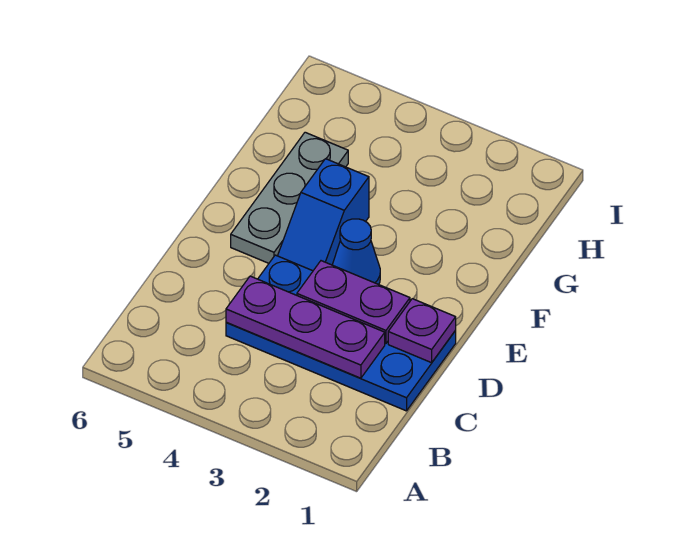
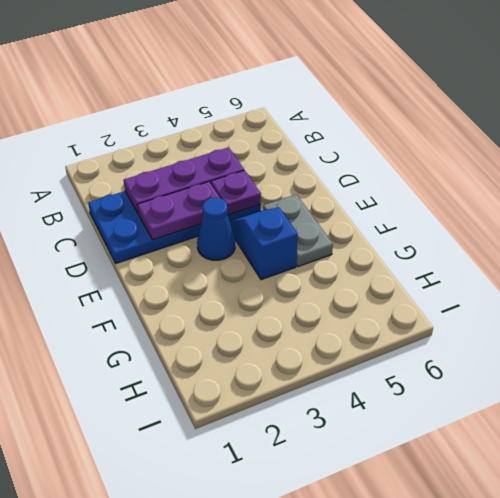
purple plate D1 level 2 -> purple plate D4 level 2
grey plate E5:G5 level 1 -> grey plate E5:F5 level 1

